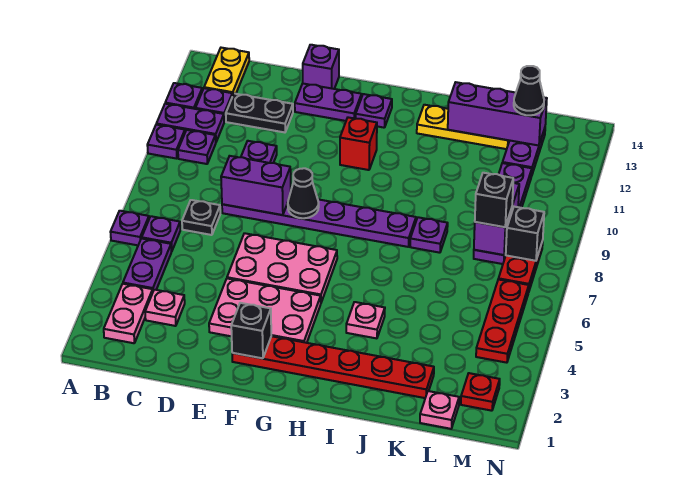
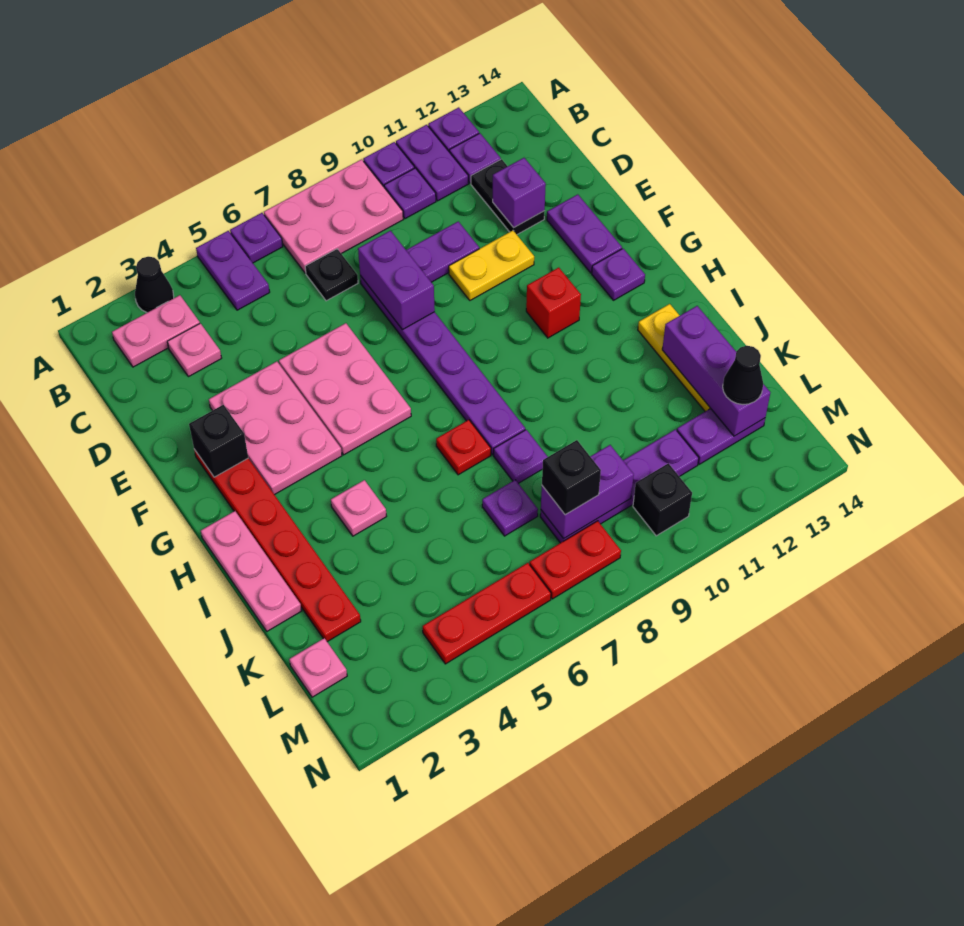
none -> pink plate A7:B9 level 1
purple plate B4:B5 level 1 -> purple plate A5:B5 level 1
purple plate B6 level 1 -> purple plate K7 level 1
yellow plate B13:B14 level 1 -> yellow plate E10:E11 level 1
purple brick E14 level 1 -> purple brick D12 level 2
black cone F8 level 2 -> black cone A3 level 1
none -> pink plate H1:J1 level 1
red plate M2 level 1 -> red plate I7 level 1
black brick M8 level 2 -> black brick M10 level 1

